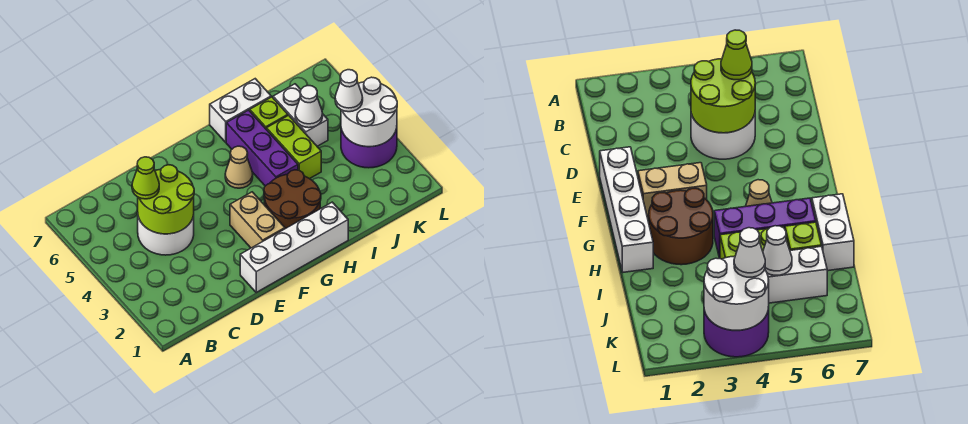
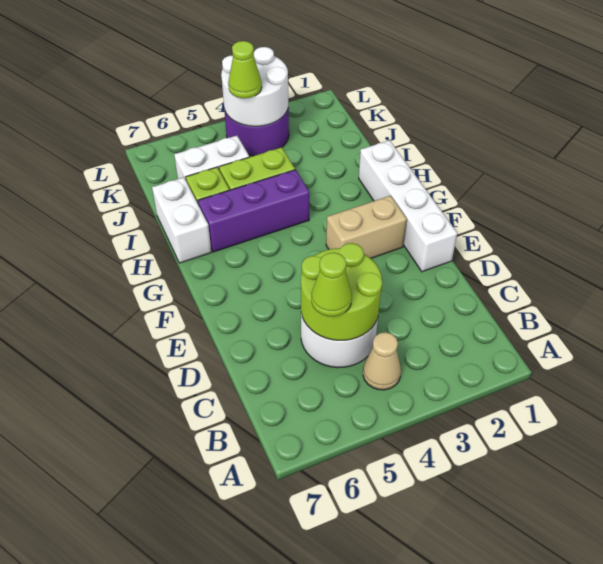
brown round brick G2:H3 level 1 -> none
tan cone G5 level 1 -> tan cone B4 level 1
white cone J5 level 2 -> none
white cone K4 level 3 -> lime cone K4 level 3

